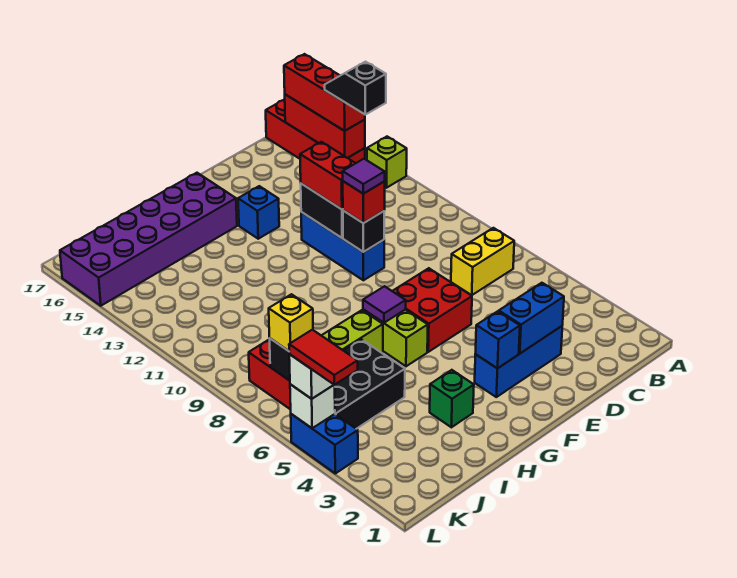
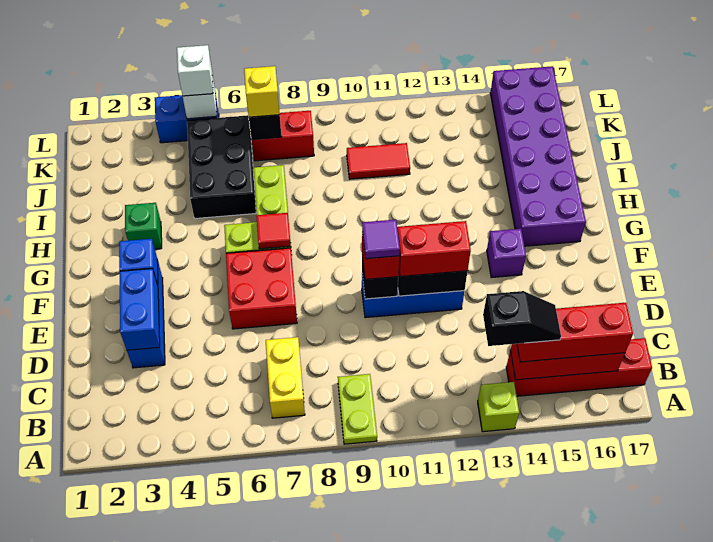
none -> lime plate A9:B9 level 1
blue brick F14 level 1 -> purple brick F14 level 1
purple tile G7 level 2 -> red tile G7 level 2
red tile L4:L5 level 4 -> red tile J10:J11 level 1

